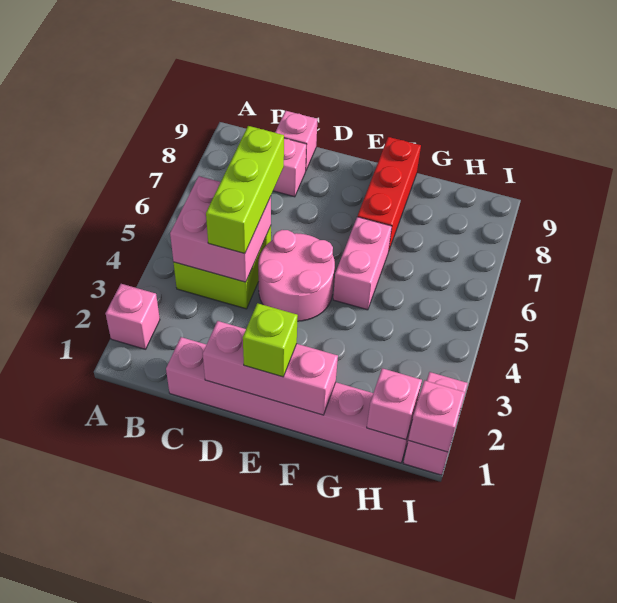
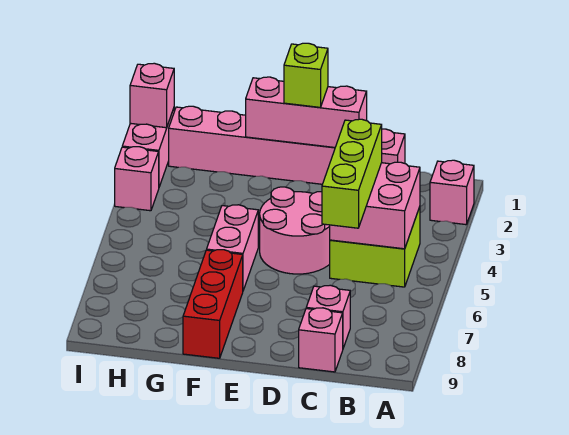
pink brick H1 level 2 -> pink brick I3 level 1

